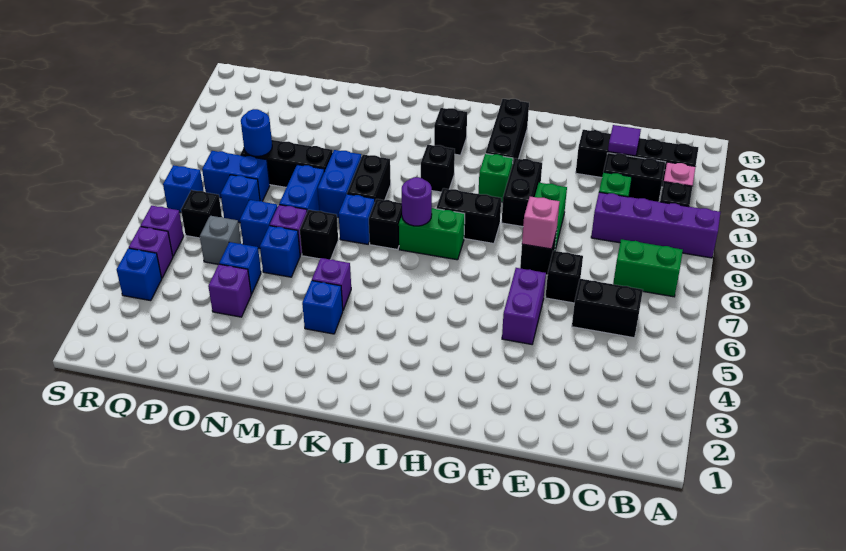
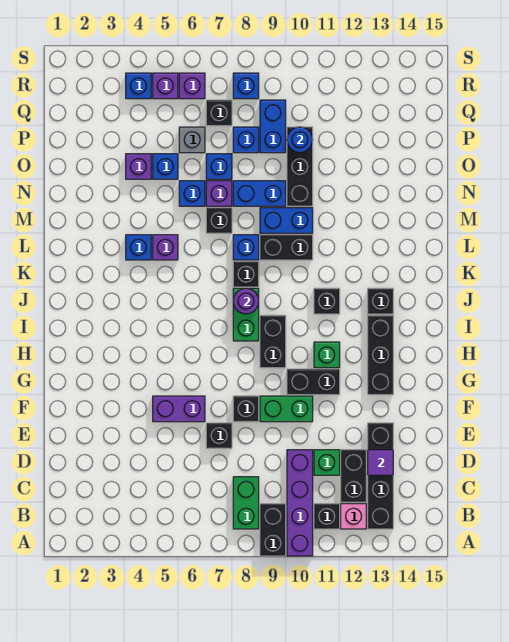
black brick C6:D6 level 1 -> black brick A9:B9 level 1
pink brick F8 level 2 -> none
black brick H12:H14 level 1 -> black brick G13:I13 level 1

